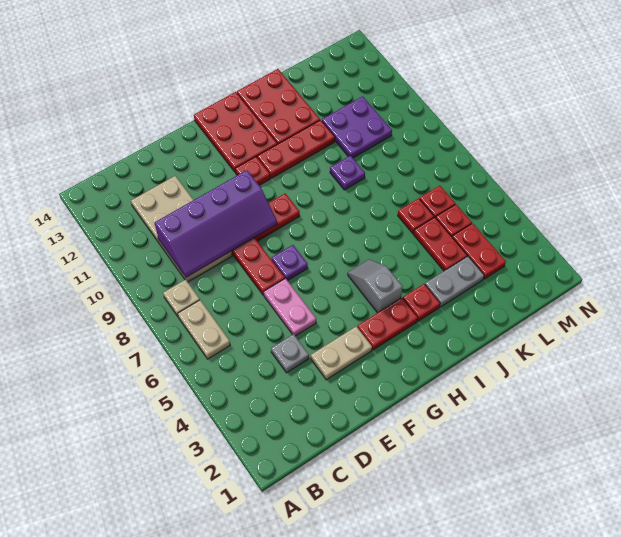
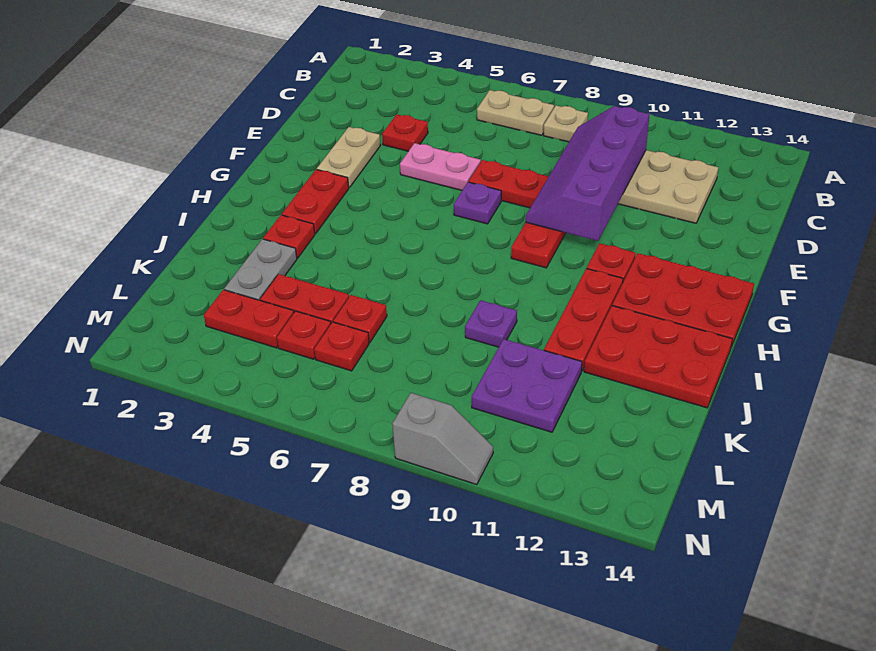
grey plate D4 level 1 -> red plate D4 level 1
grey slope H4:H5 level 1 top 4 -> grey slope N9:N10 level 1 top 9

